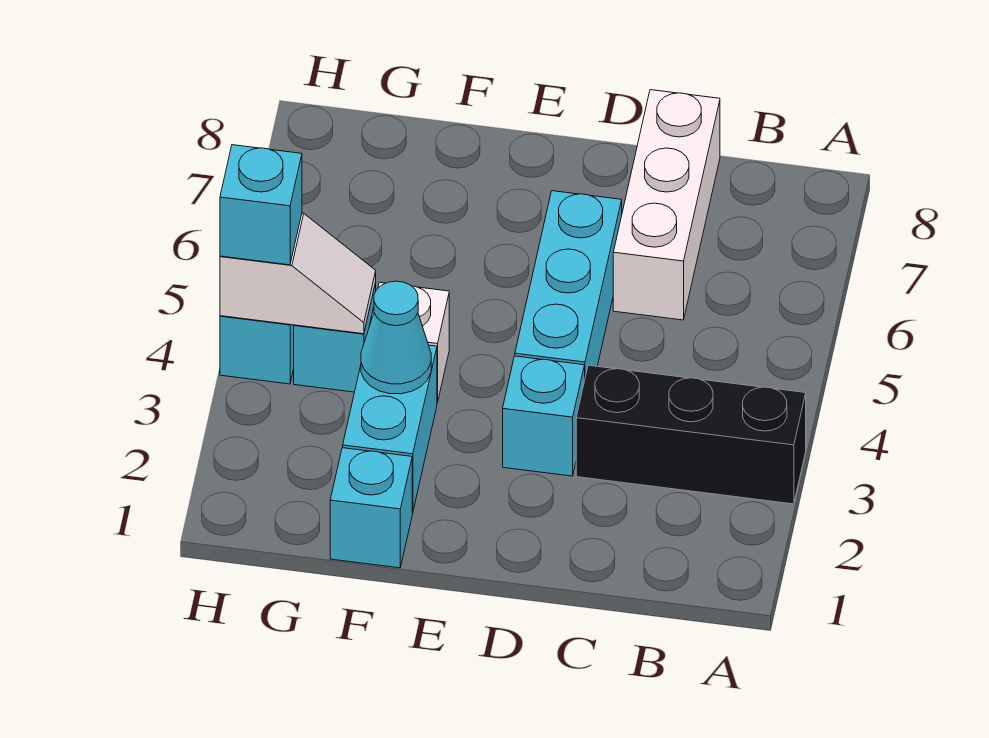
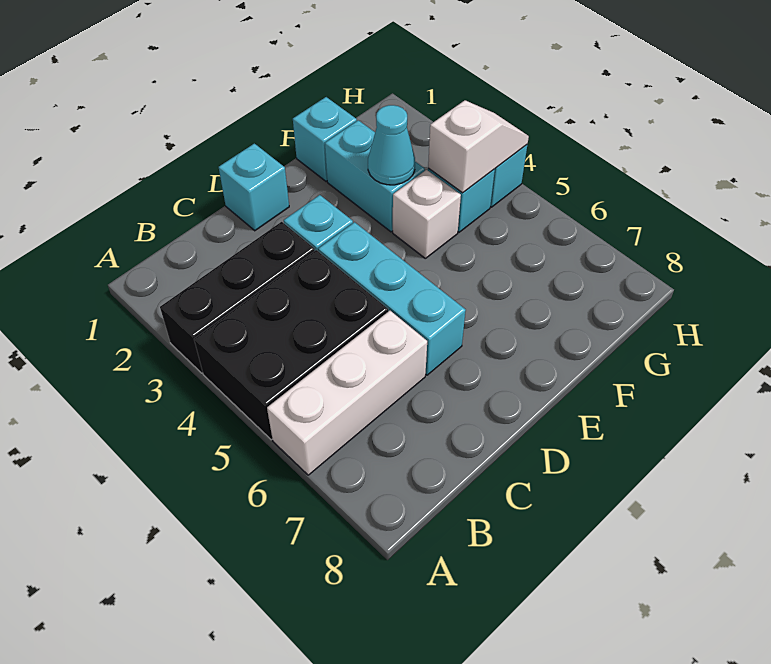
none -> black brick A4:C5 level 1
white brick C6:C8 level 1 -> white brick A6:C6 level 1
white slope G4:H4 level 2 top H -> white slope G4:H4 level 2 top G
cyan brick H4 level 3 -> cyan brick D1 level 1

